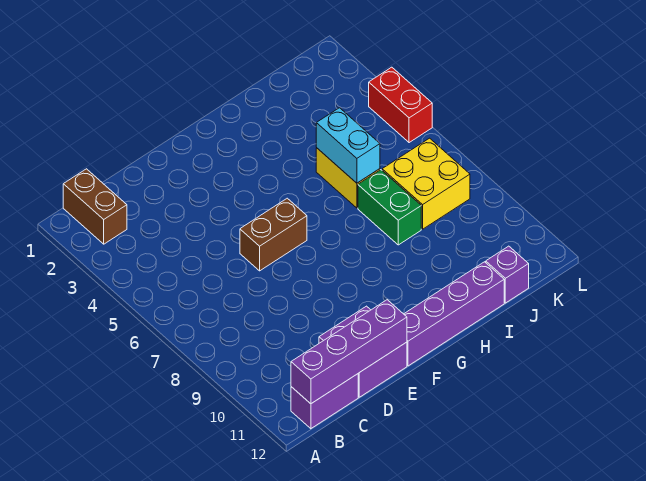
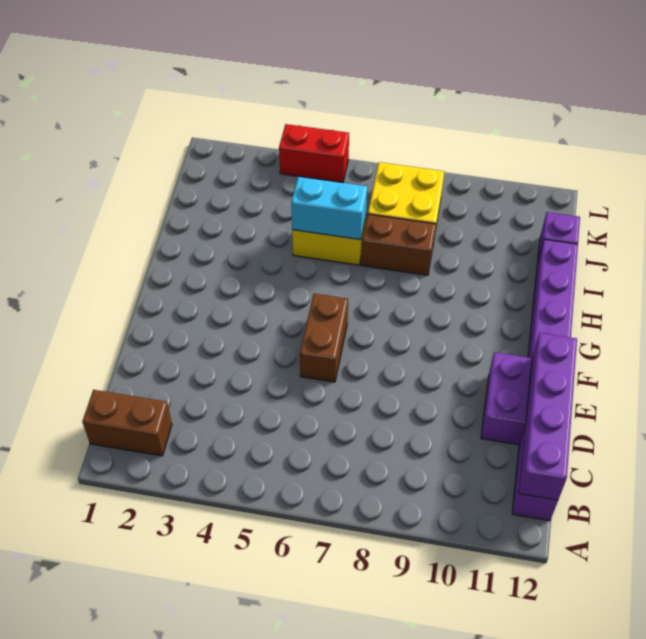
green brick I7:I8 level 1 -> brown brick I7:I8 level 1

